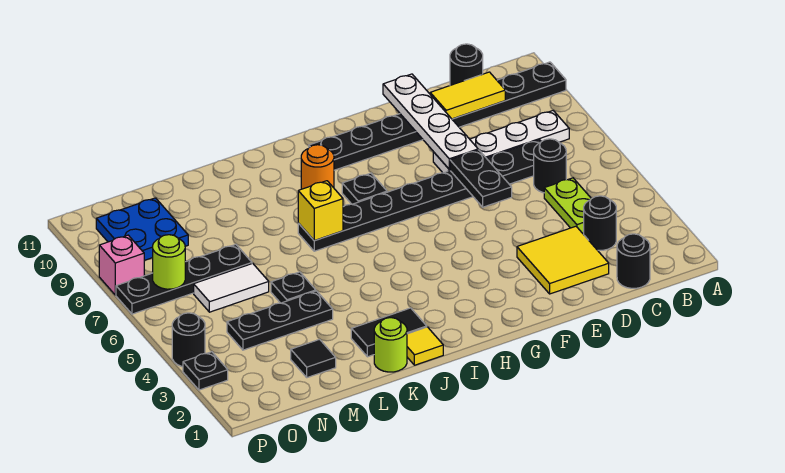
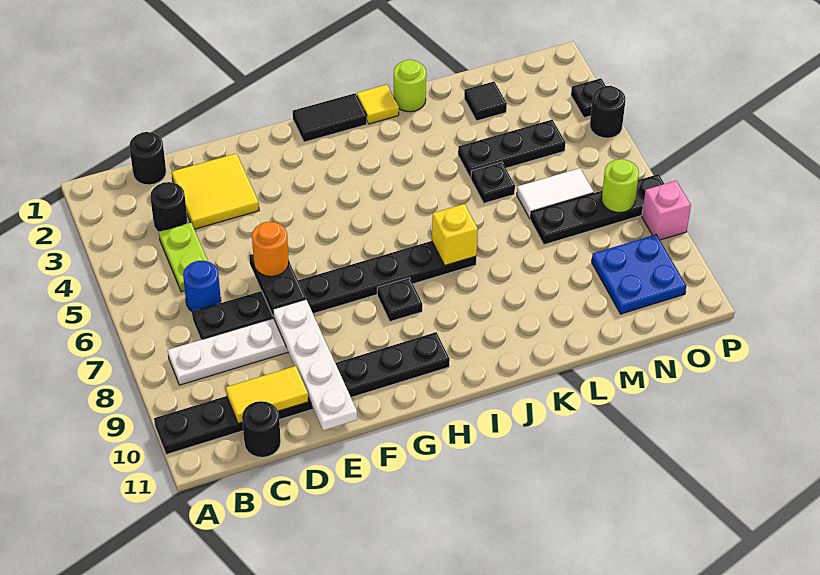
black round brick C6 level 1 -> blue round brick C6 level 1
orange round brick I9 level 1 -> orange round brick E6 level 3
black tile J2:K2 level 1 -> black tile H1:I1 level 1

